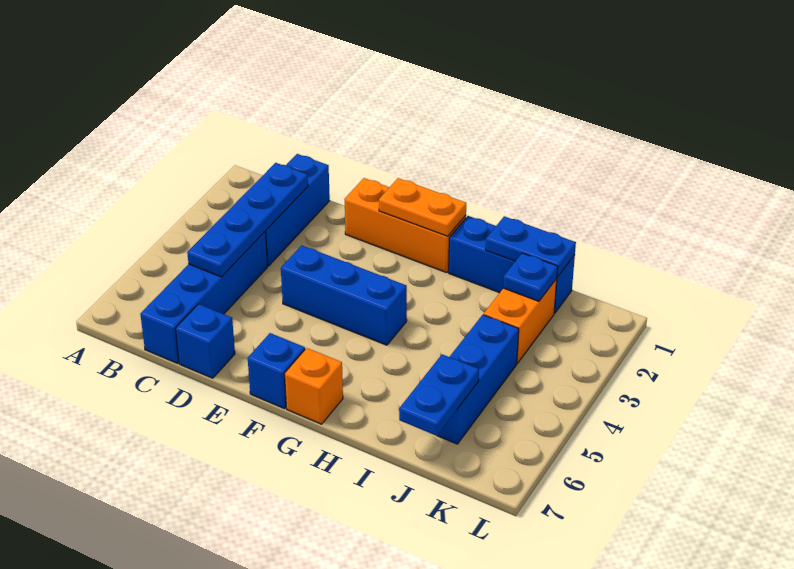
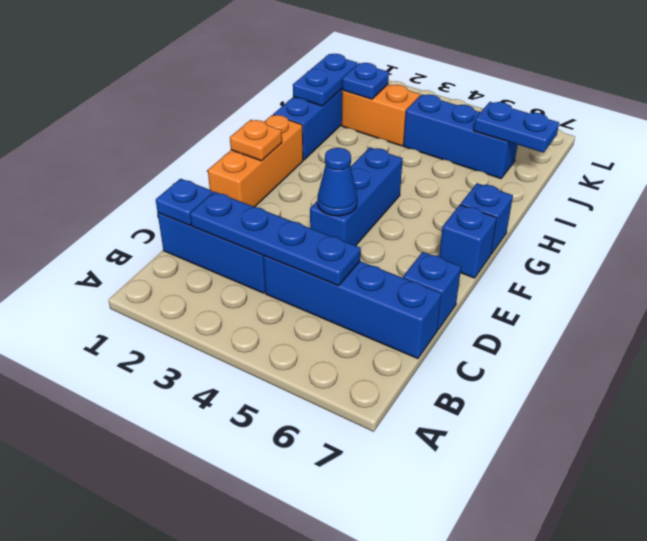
none -> blue plate C1 level 2
none -> blue cone E4 level 2
orange plate F1:G1 level 2 -> orange plate F1 level 2
orange brick G7 level 1 -> blue brick G7 level 1

